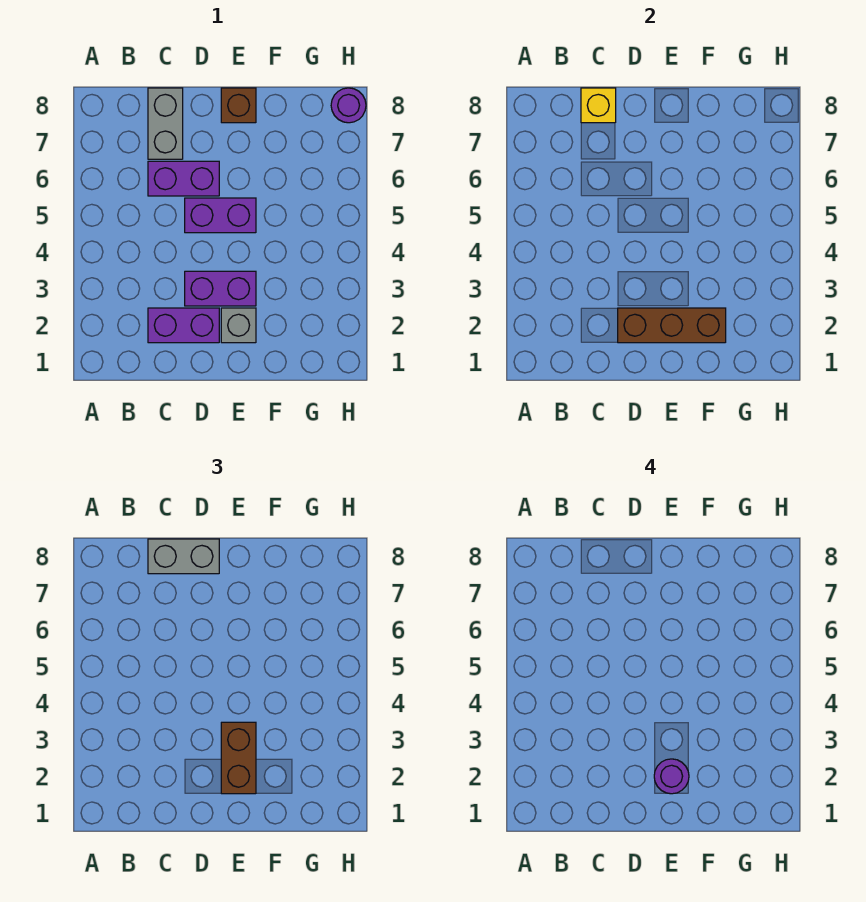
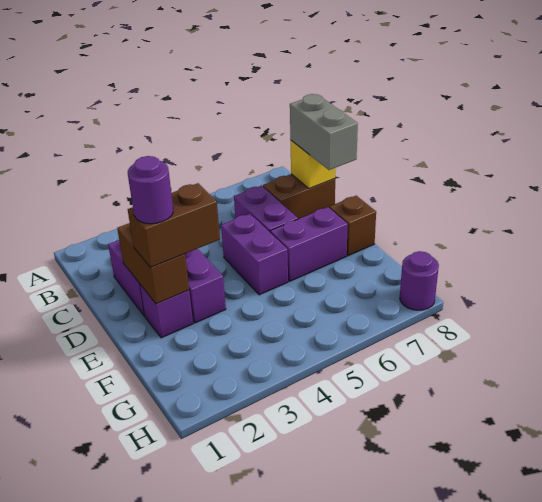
grey brick C7:C8 level 1 -> brown brick C7:C8 level 1
brown brick D2:F2 level 2 -> brown brick D2:E2 level 2
grey brick E2 level 1 -> purple brick E2 level 1
none -> purple brick E6:E7 level 1

